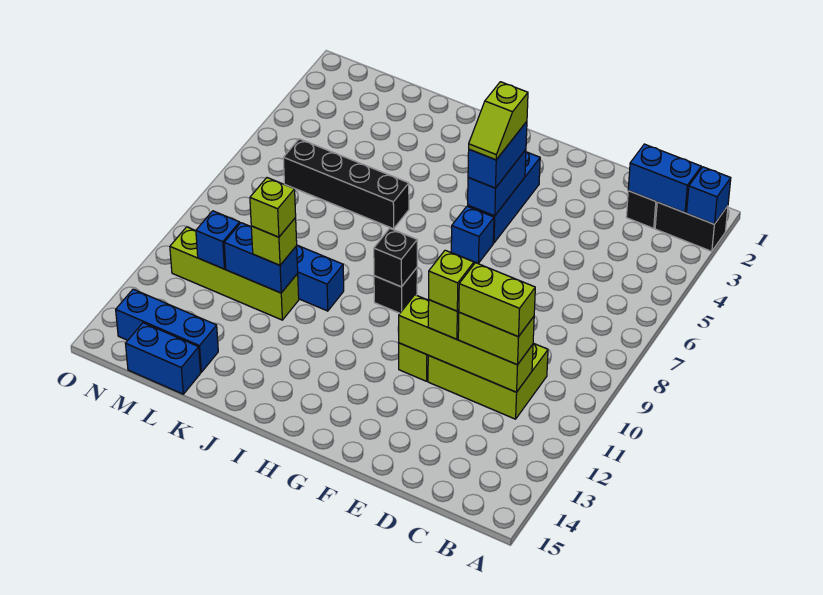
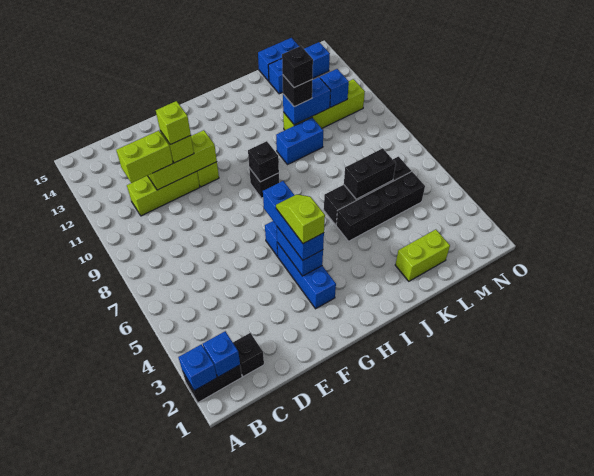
blue brick B2:C2 level 2 -> blue brick B2 level 2
lime brick C10:E11 level 1 -> lime brick C11:E11 level 1
lime brick C11:F11 level 2 -> lime brick D11:F11 level 2
lime brick C11:D11 level 4 -> lime brick K2:L2 level 1
blue brick G4:G5 level 3 -> blue brick G4:G6 level 3
none -> black brick J5:M5 level 1
none -> black brick K6:L6 level 2
lime brick K11 level 3 -> black brick K11 level 3
lime brick K11 level 4 -> black brick K11 level 4

